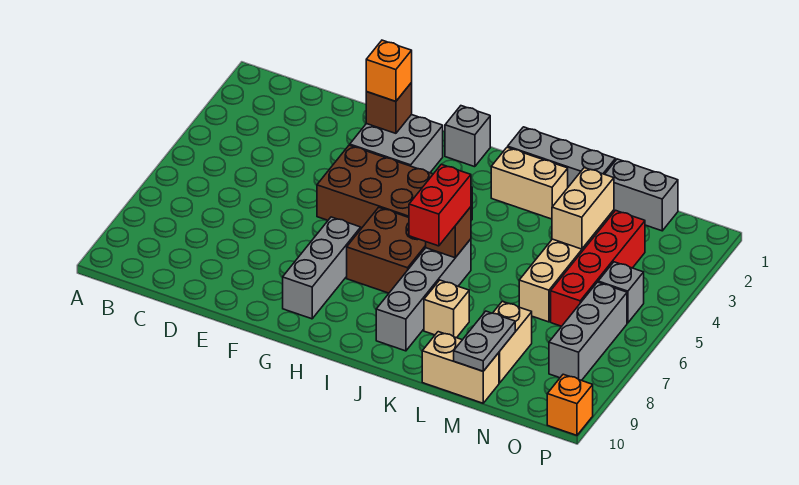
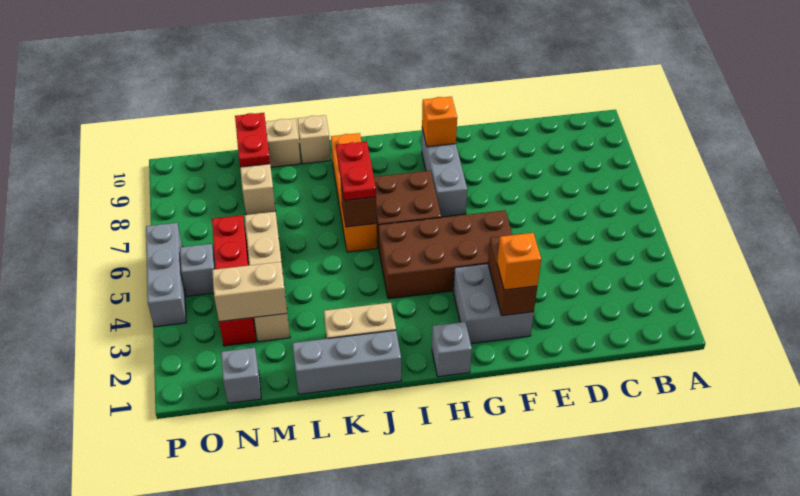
brown brick F2 level 2 -> brown brick F2:F3 level 2
grey brick J6:J9 level 1 -> orange brick J6:J9 level 1
red brick J6:J7 level 3 -> red plate J6:J7 level 3
tan brick K8 level 1 -> tan brick K10 level 1
grey brick M1:N1 level 1 -> grey brick N1 level 1
tan brick M3:M4 level 2 -> tan brick M3:N3 level 2
grey plate M9:M10 level 2 -> red plate M9:M10 level 2
grey brick O6:O8 level 1 -> grey brick P4:P6 level 1
orange brick P10 level 1 -> orange brick G9 level 2

